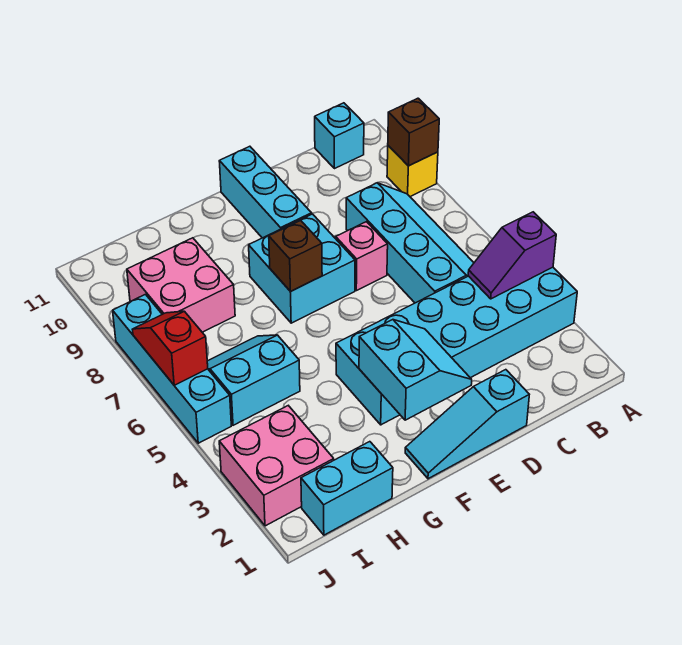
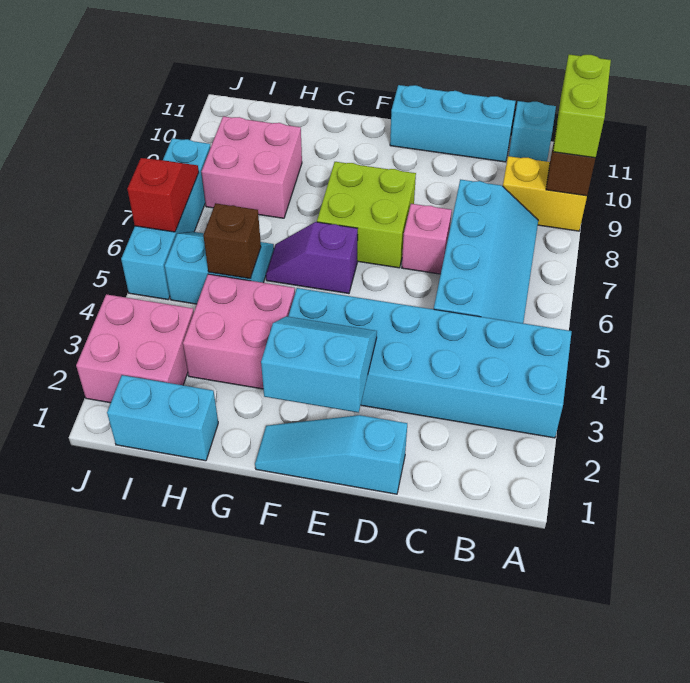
purple slope A4:B4 level 2 top A -> purple slope F6:G6 level 1 top F
yellow brick A9 level 1 -> yellow brick A9:B9 level 1
none -> lime brick A9:A10 level 3
cyan slope E2:F3 level 2 top F -> cyan slope E2:F3 level 2 top 2
cyan brick E7:F8 level 1 -> lime brick E7:F8 level 1
cyan brick E9:E11 level 1 -> cyan brick C11:E11 level 1
brown brick F7 level 2 -> brown brick H5 level 2
none -> pink brick G3:H4 level 1

